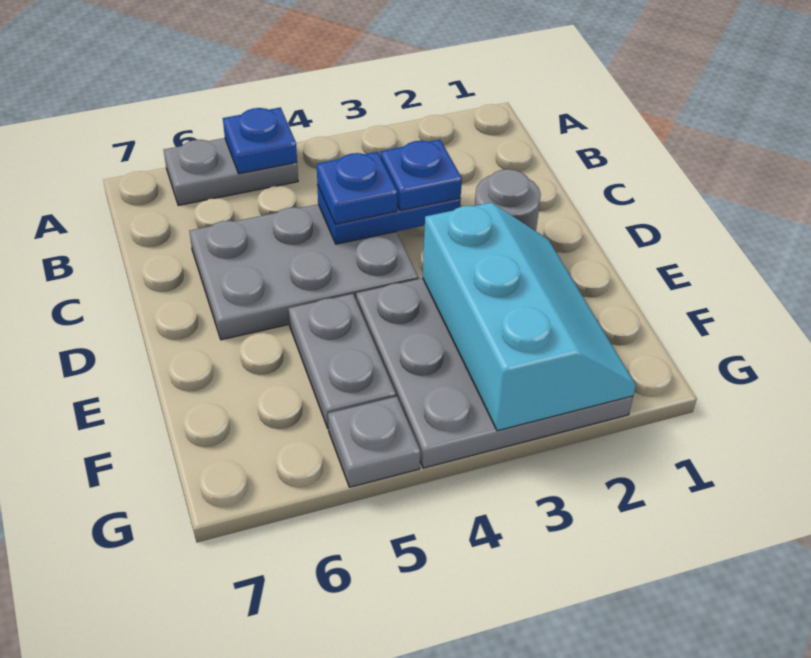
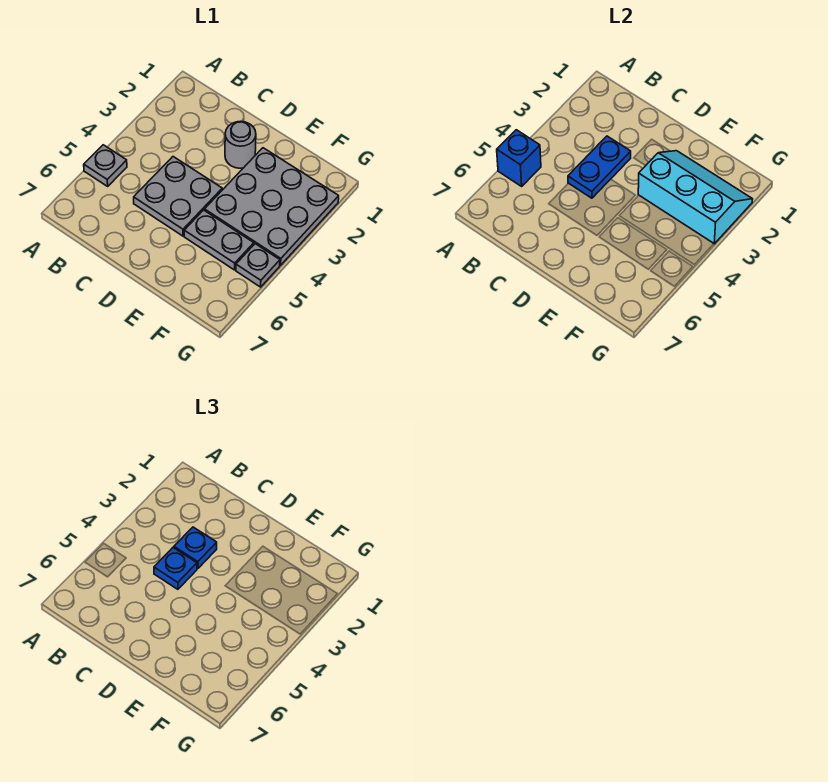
grey plate A5:A6 level 1 -> grey plate A5 level 1
blue plate A5 level 2 -> blue brick A5 level 2
grey plate C4:D6 level 1 -> grey plate C4:D5 level 1

